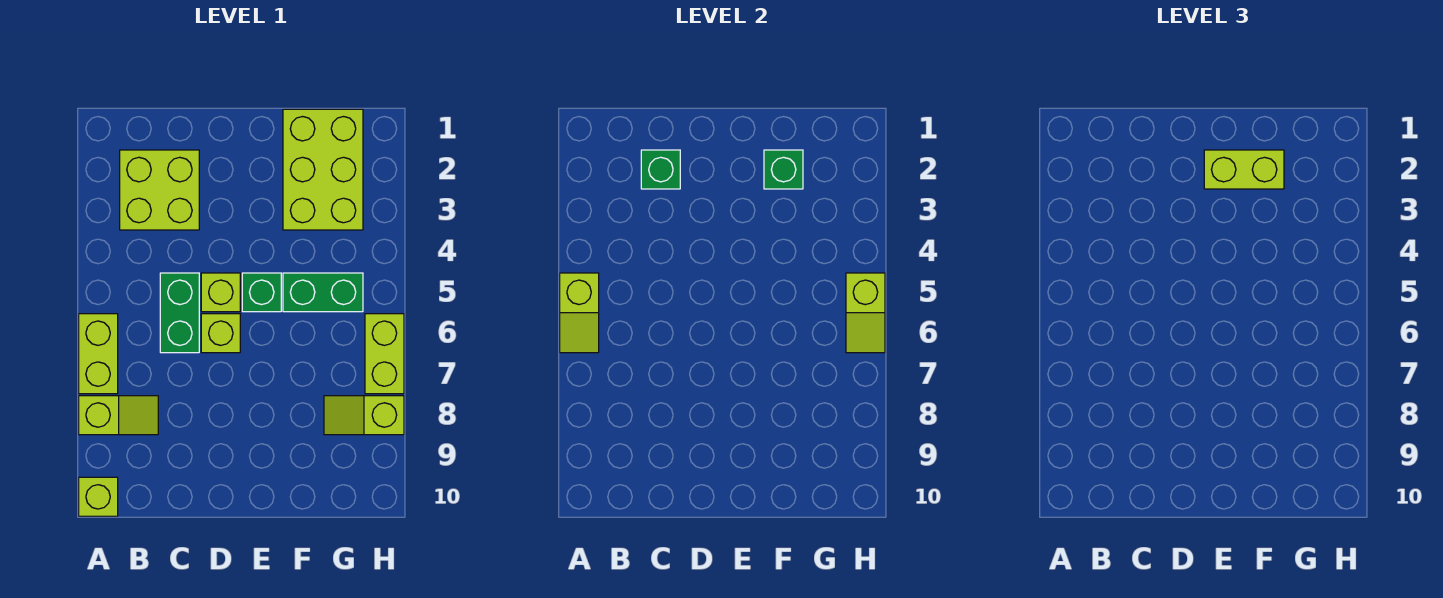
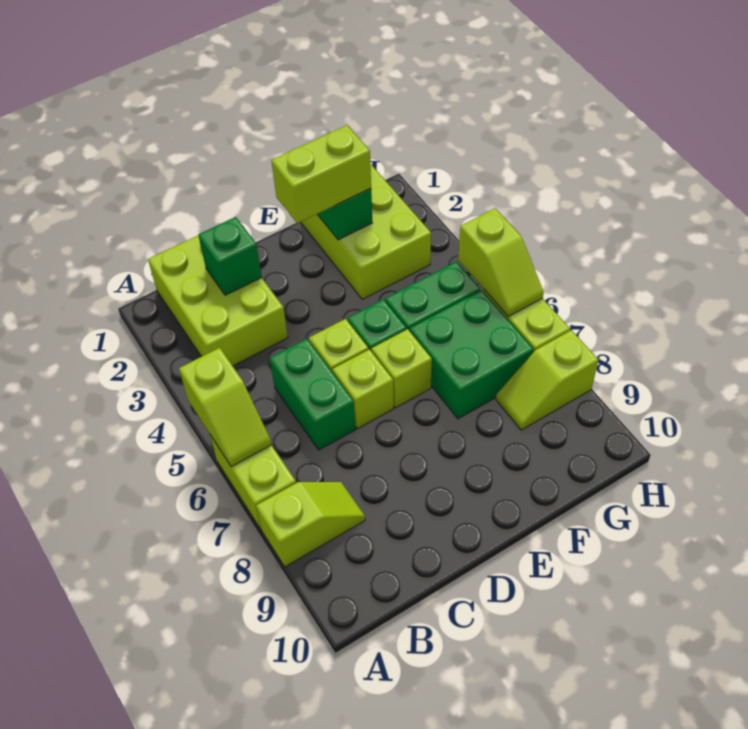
lime brick A10 level 1 -> lime brick E6 level 1
lime brick B2:C3 level 1 -> lime brick B1:C3 level 1
none -> green brick F6:G7 level 1

